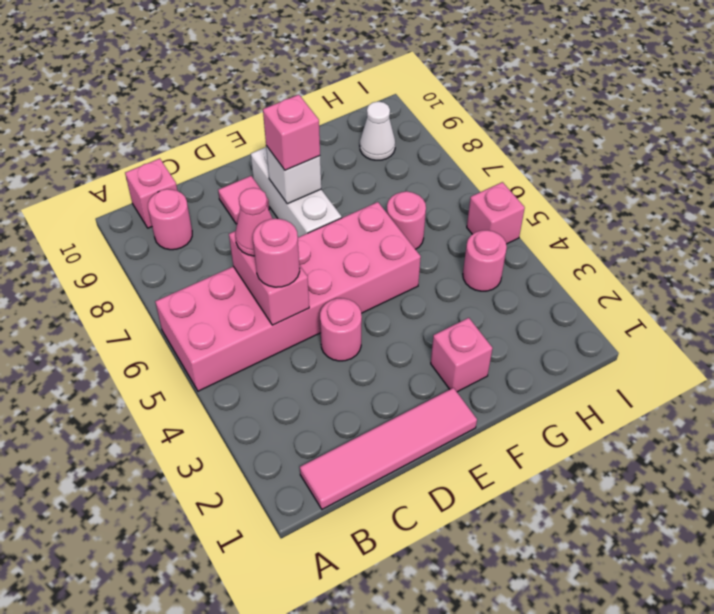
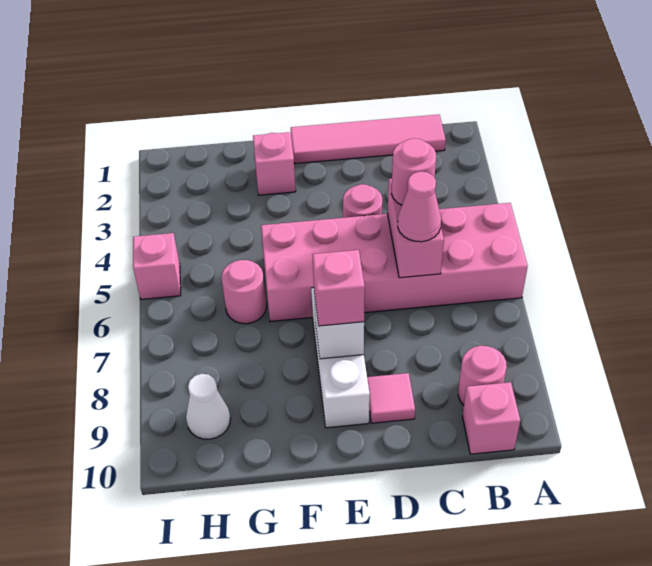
pink round brick H4 level 1 -> none

